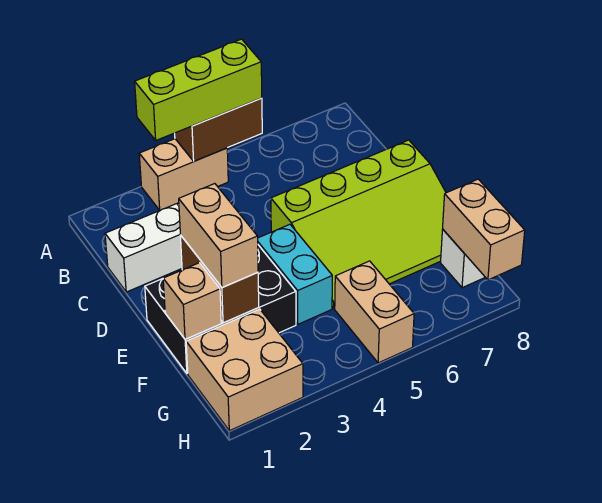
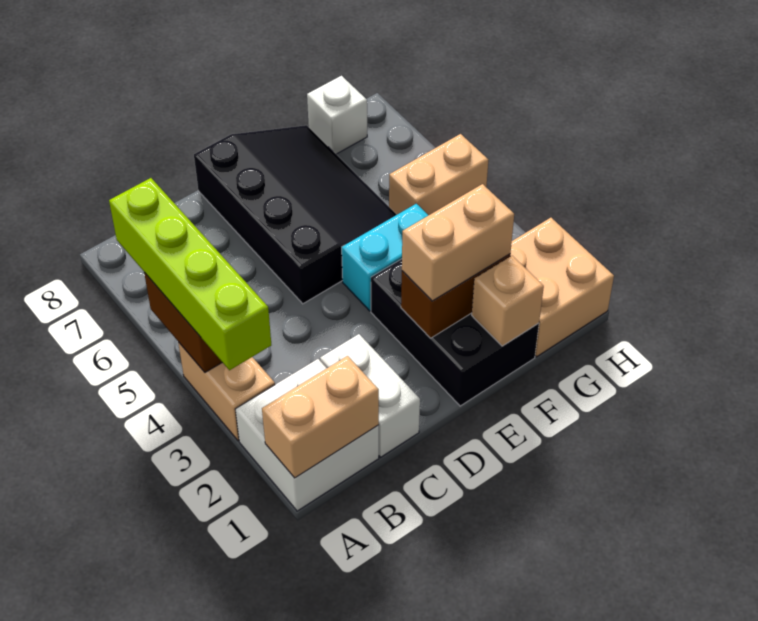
none -> white brick A1:B2 level 1
lime brick A3:A5 level 3 -> lime brick A3:A6 level 3
lime slope D5:F8 level 1 top D -> black slope D5:F8 level 1 top D
tan brick G8:H8 level 2 -> tan brick A1:B1 level 2

